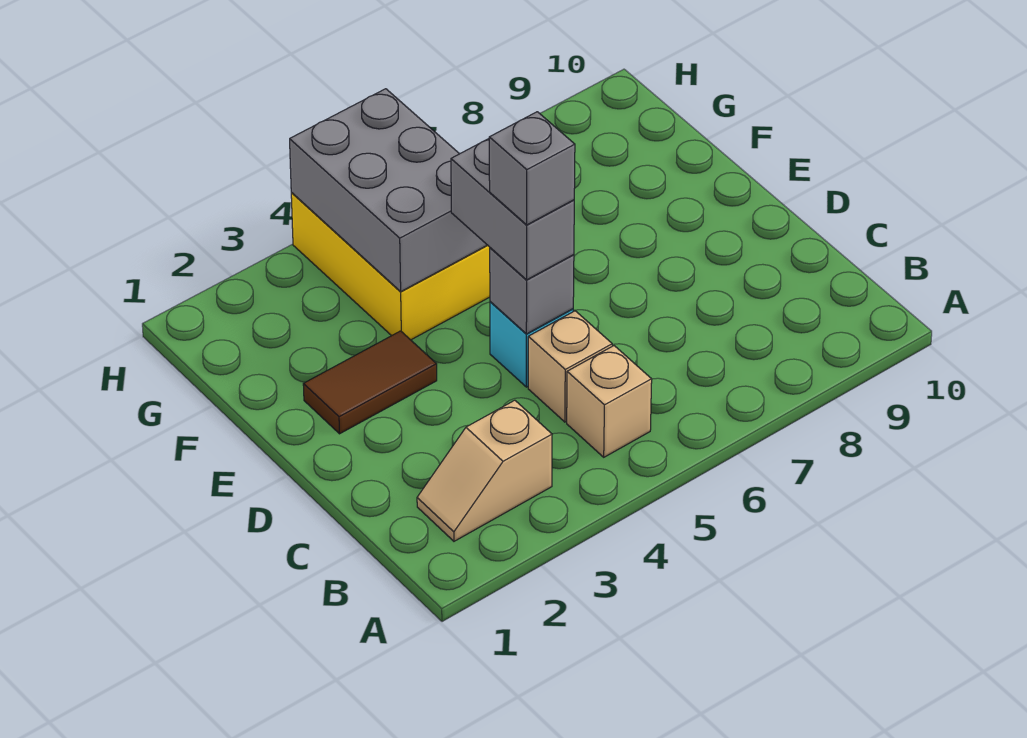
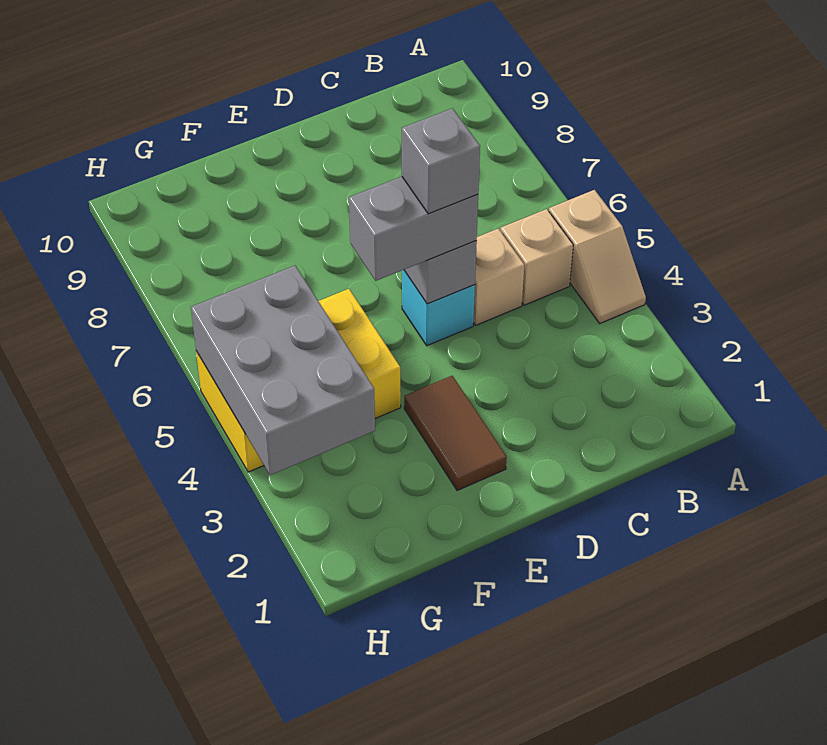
tan slope B2:B3 level 1 top 3 -> tan slope A4:A5 level 1 top 5
grey brick F4:H5 level 2 -> grey brick G3:H5 level 2

